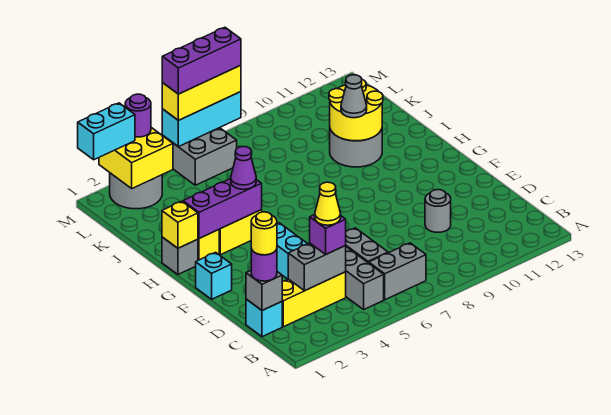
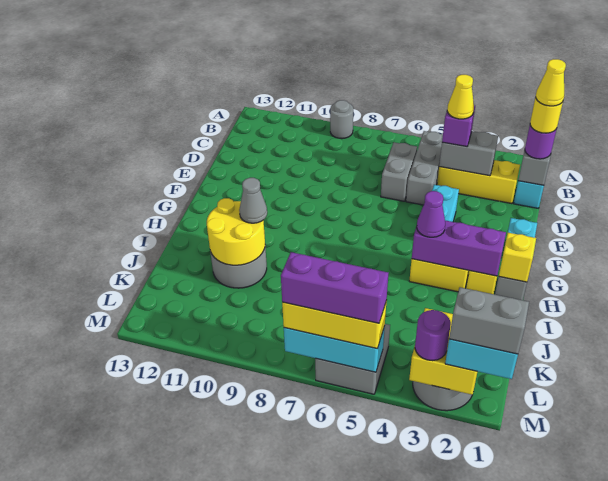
grey brick B6:B7 level 1 -> grey brick M1:M2 level 4
none -> yellow cone C1 level 5
grey round brick D10 level 1 -> grey round brick A9 level 1

